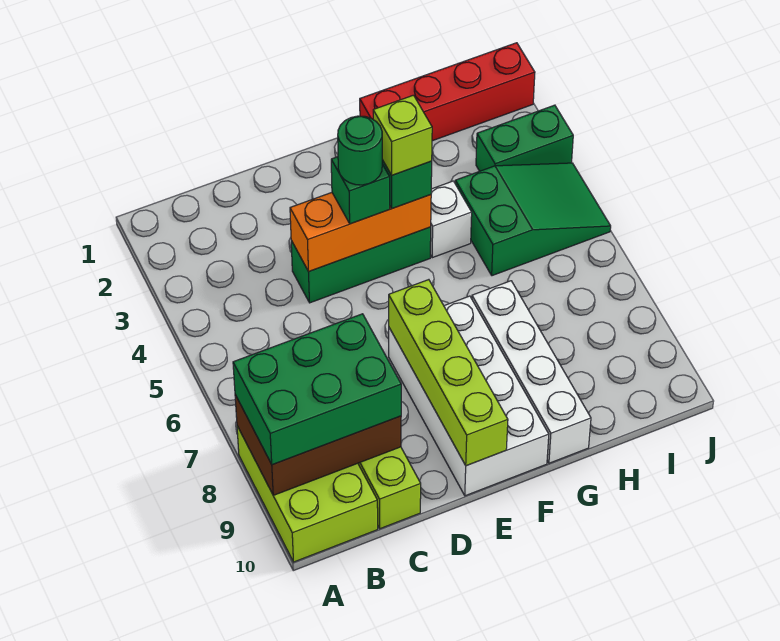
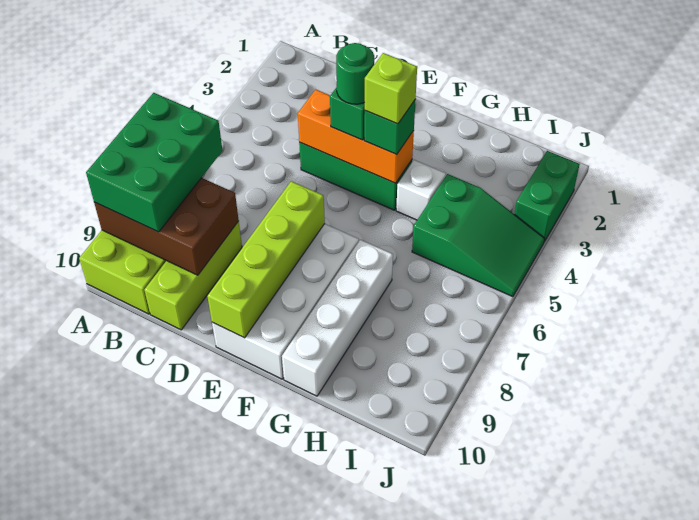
green brick A8:C9 level 3 -> green brick A7:B9 level 3
red brick G1:J1 level 1 -> none
green brick I3:J3 level 1 -> green brick J2:J3 level 1

